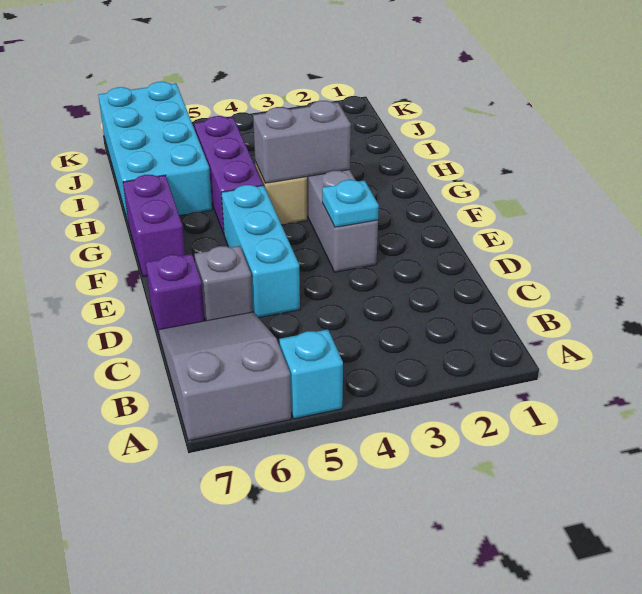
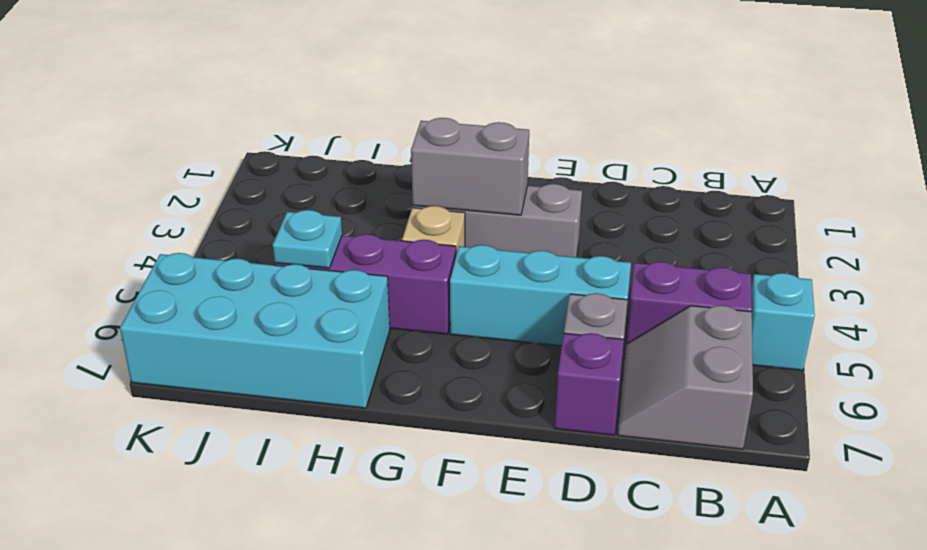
grey slope A6:C7 level 1 top A -> grey slope B6:C7 level 1 top B
cyan plate E3 level 2 -> cyan plate I5 level 2
purple brick F7:G7 level 1 -> purple brick B5:C5 level 1
grey brick G3:G4 level 2 -> grey brick F3:G3 level 2

